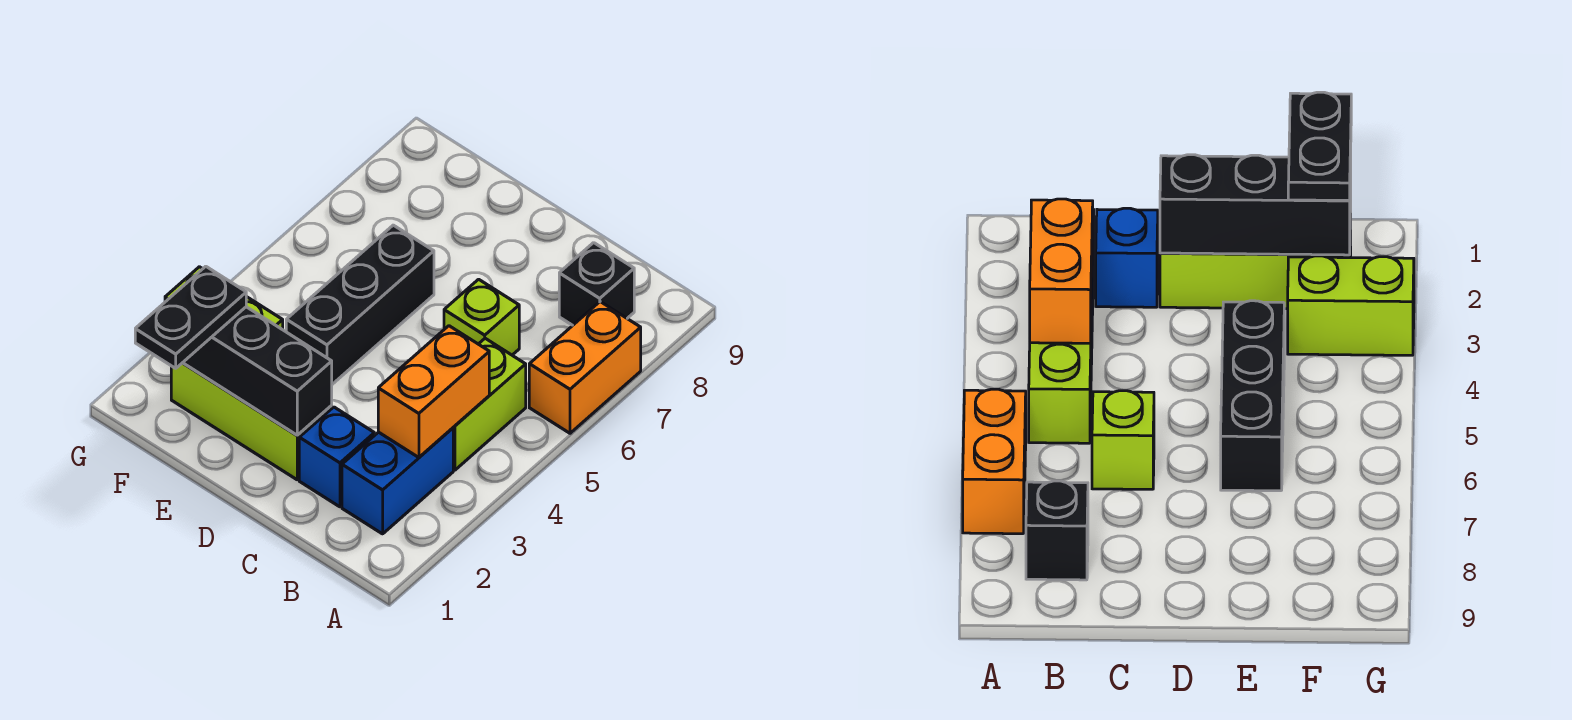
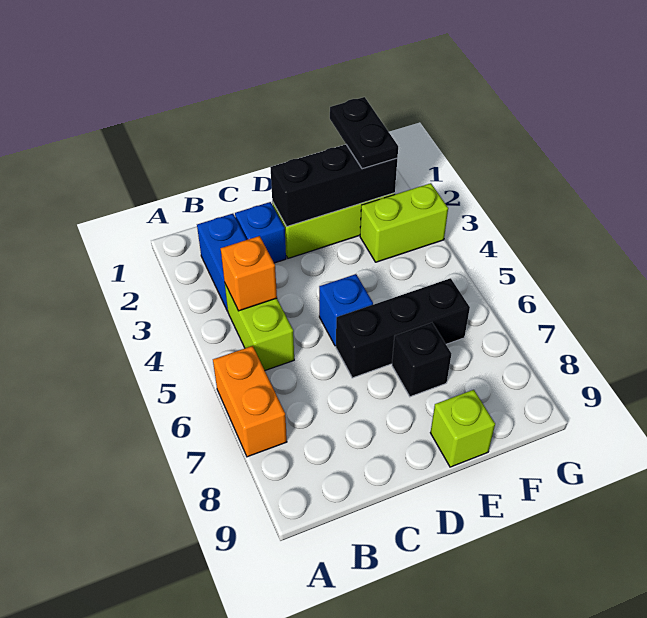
orange brick B3:B4 level 2 -> orange brick B4 level 2
black brick B8 level 1 -> black brick E7 level 1
lime brick C6 level 1 -> lime brick E9 level 1
none -> blue brick D5 level 1
black brick E4:E6 level 1 -> black brick D6:F6 level 1

